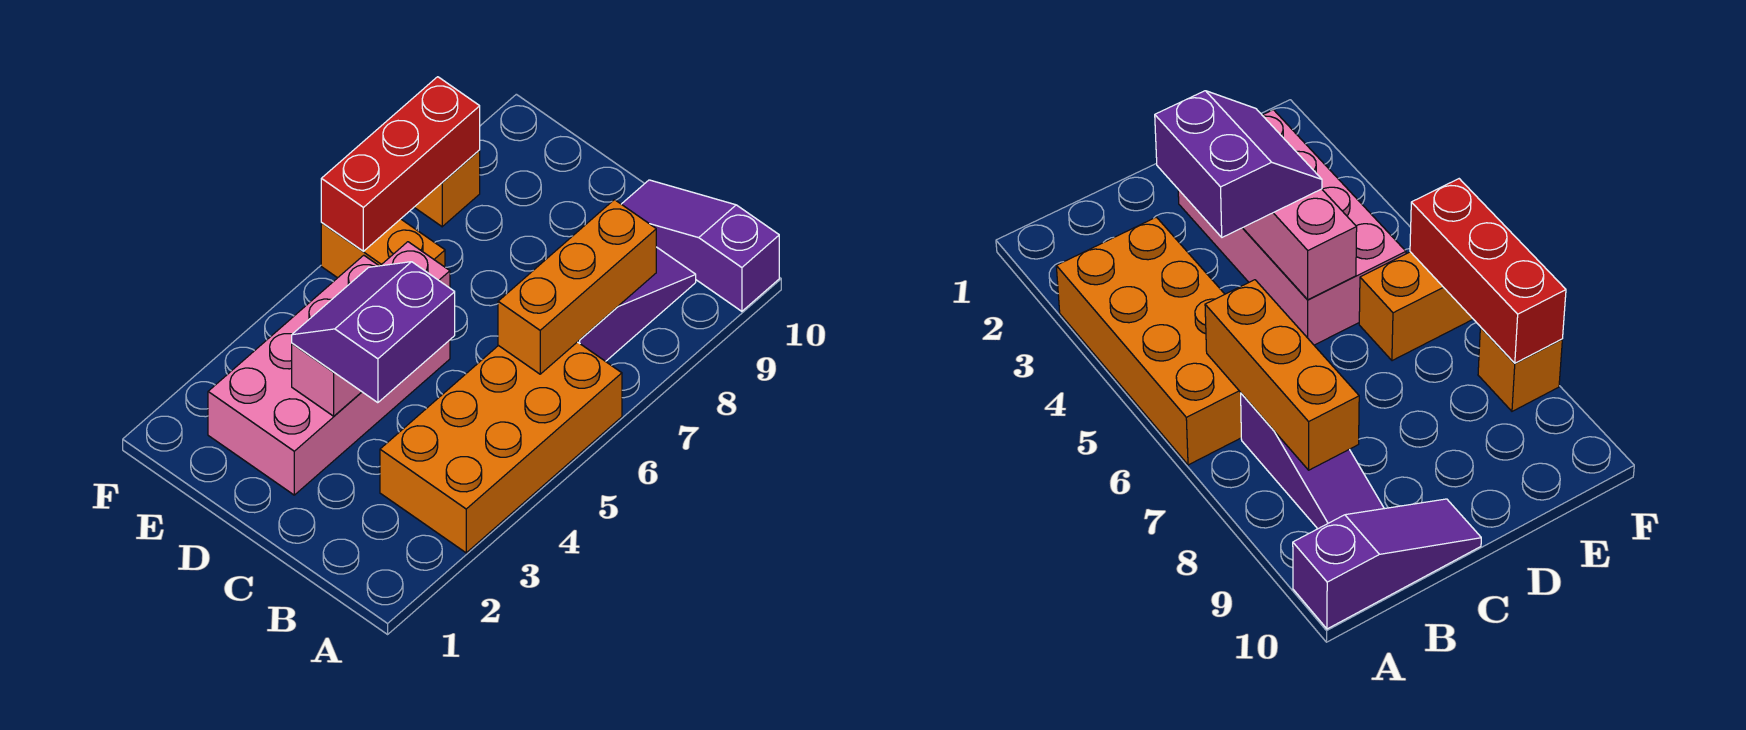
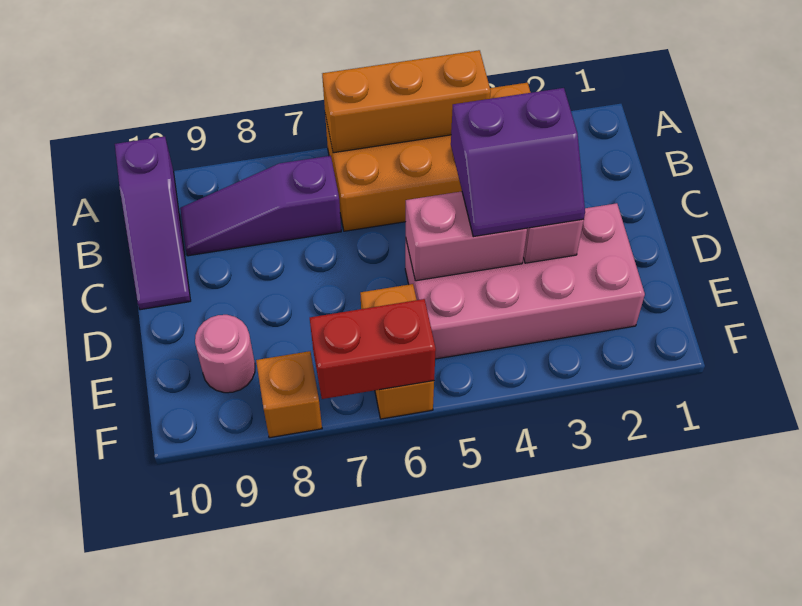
orange brick B6:B8 level 2 -> orange brick A4:A6 level 2
none -> pink round brick E9 level 1
red brick F6:F8 level 2 -> red brick F6:F7 level 2

